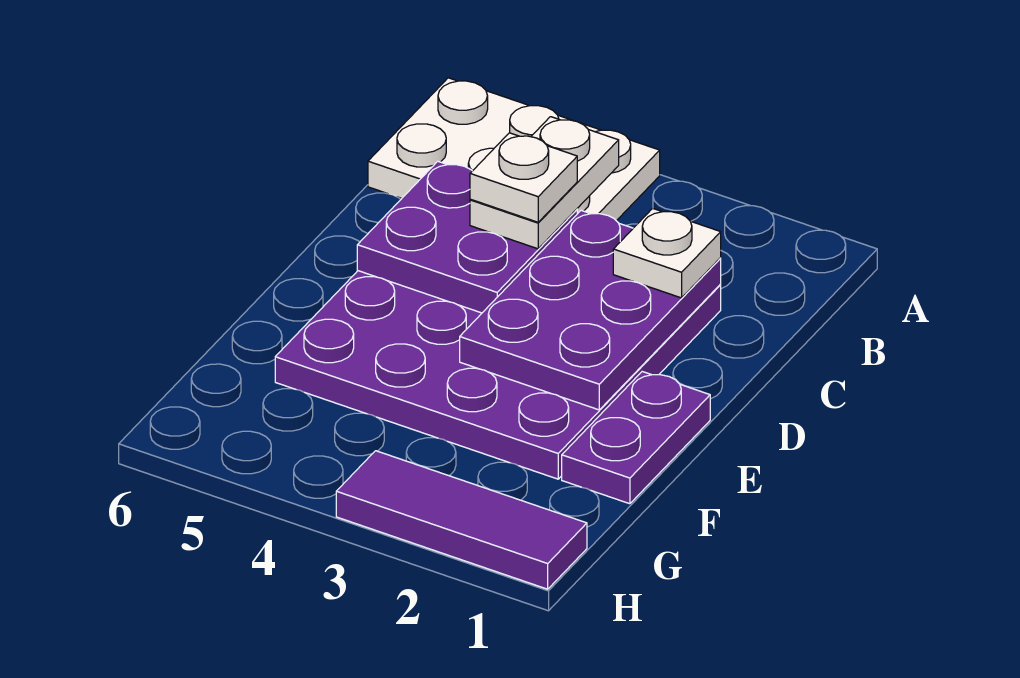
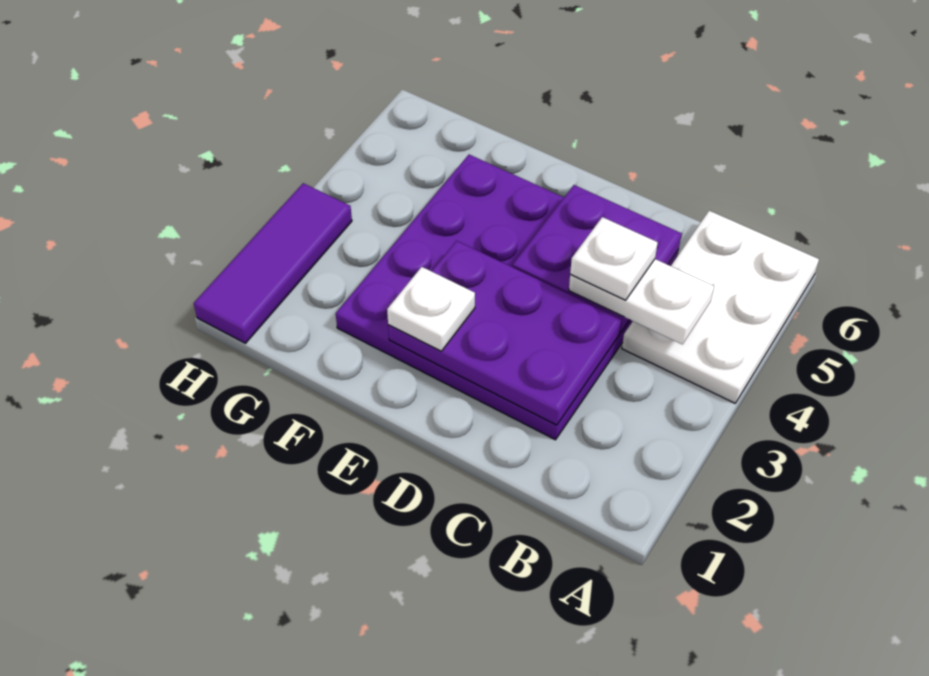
white plate C2 level 3 -> white plate E2 level 3
purple plate E1:F1 level 1 -> none

